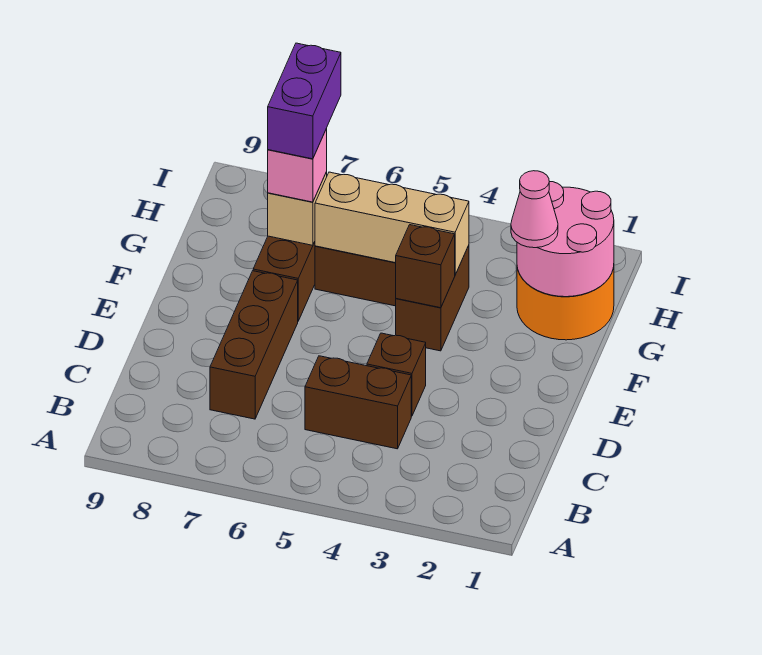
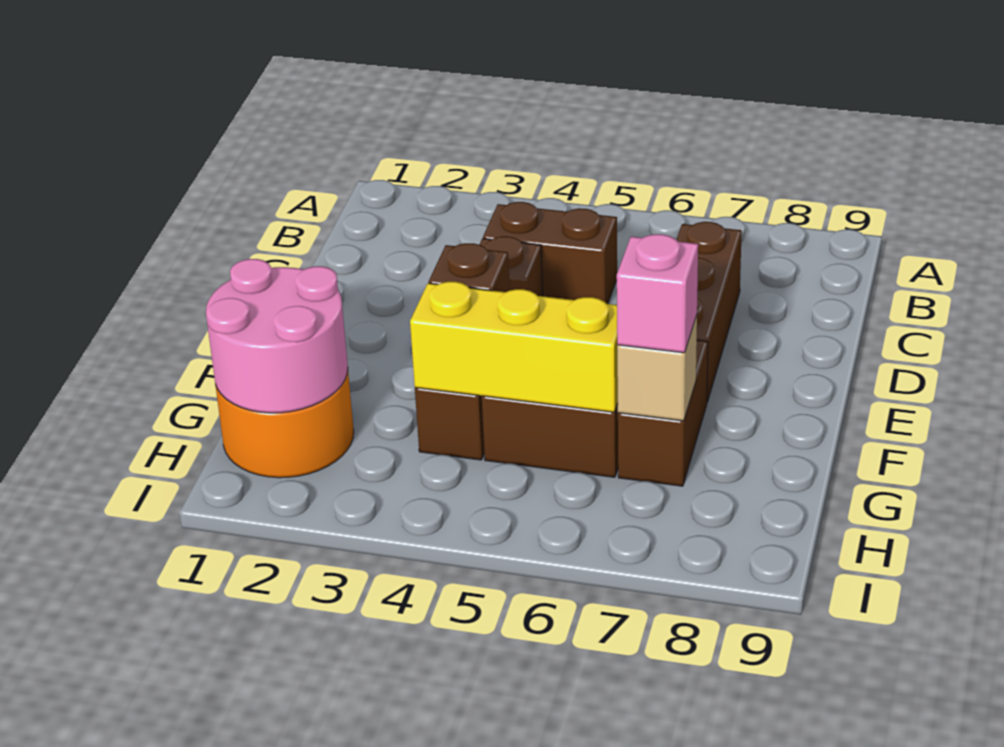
pink cone G2 level 3 -> none
tan brick G4:G6 level 2 -> yellow brick G4:G6 level 2
purple brick G7:H7 level 4 -> none

